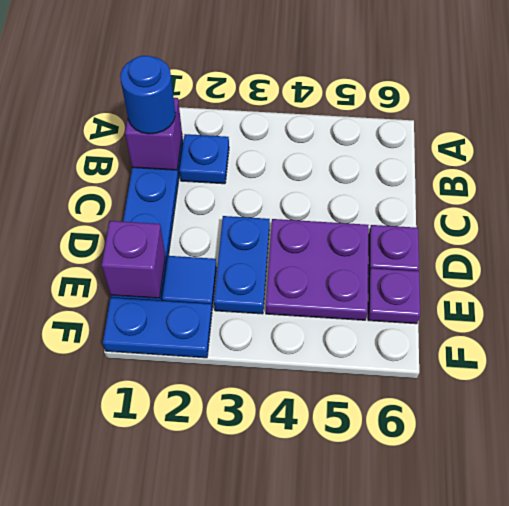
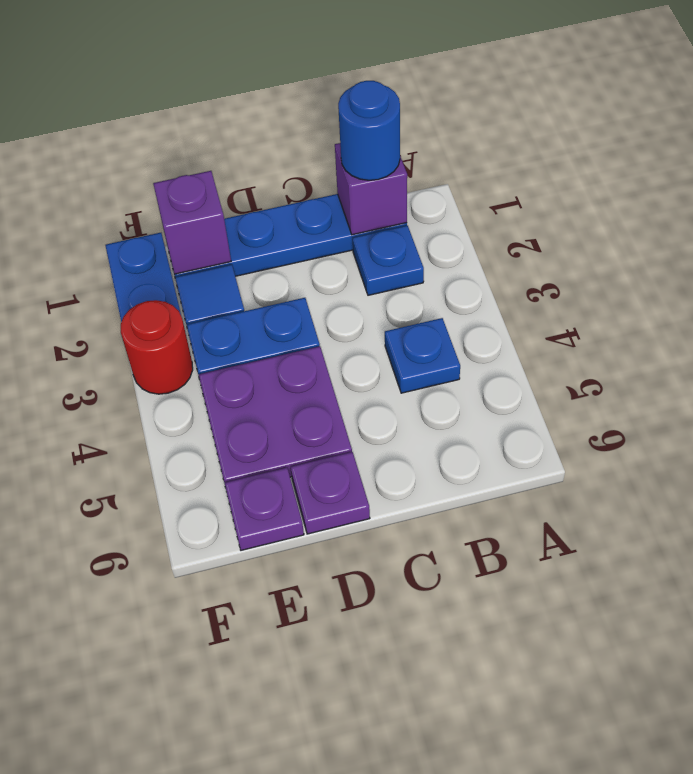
none -> blue plate B4 level 1
none -> red round brick F3 level 1

